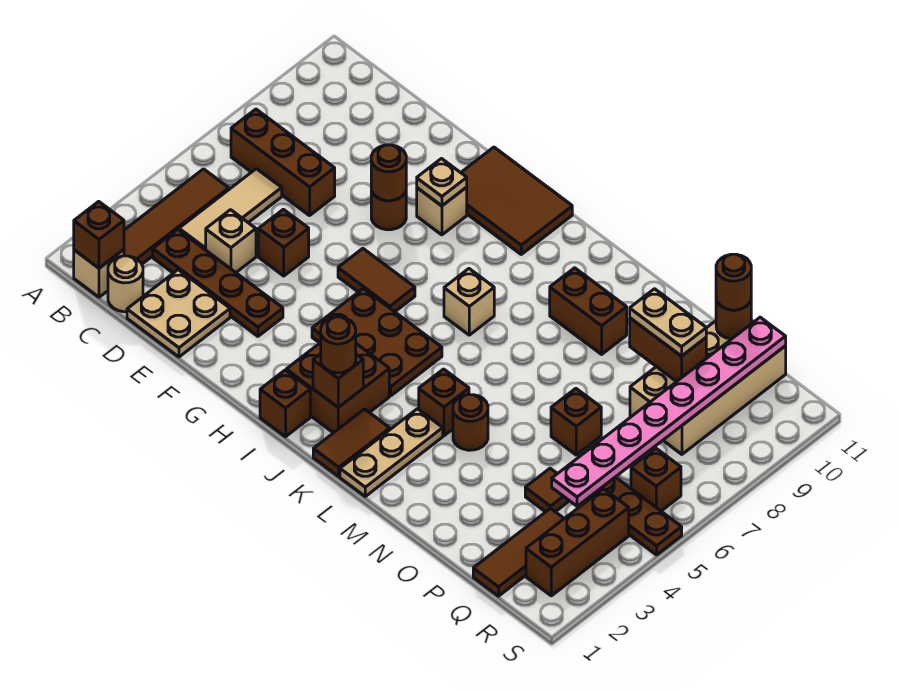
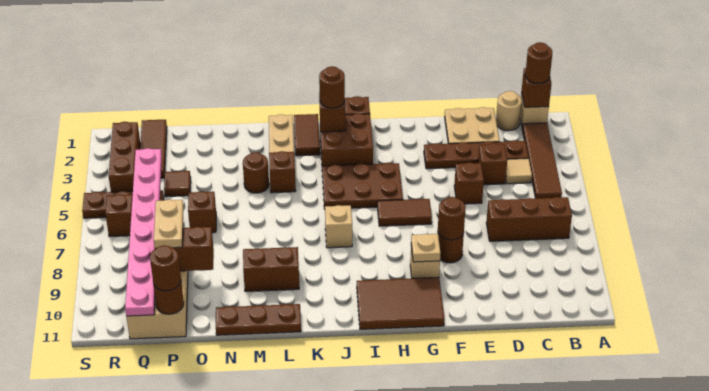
none -> brown round brick B1 level 3
tan tile C4:C6 level 1 -> tan tile C4 level 1
tan brick D4 level 1 -> brown brick D4 level 1
none -> brown plate L11:N11 level 1
tan plate O9:P9 level 3 -> tan plate P8:P9 level 3

